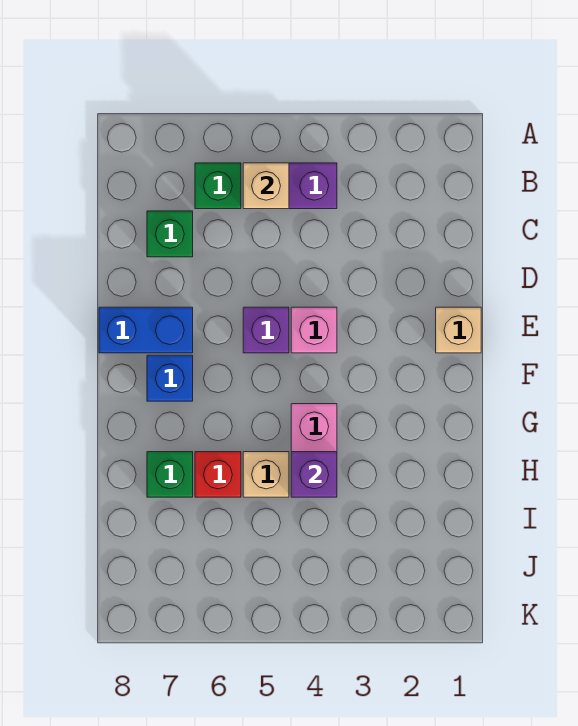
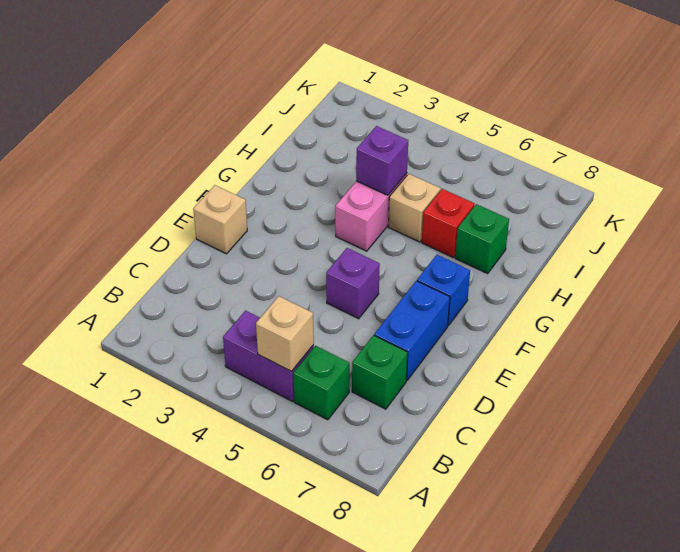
pink brick E4 level 1 -> none
blue brick E7:E8 level 1 -> blue brick D7:E7 level 1

